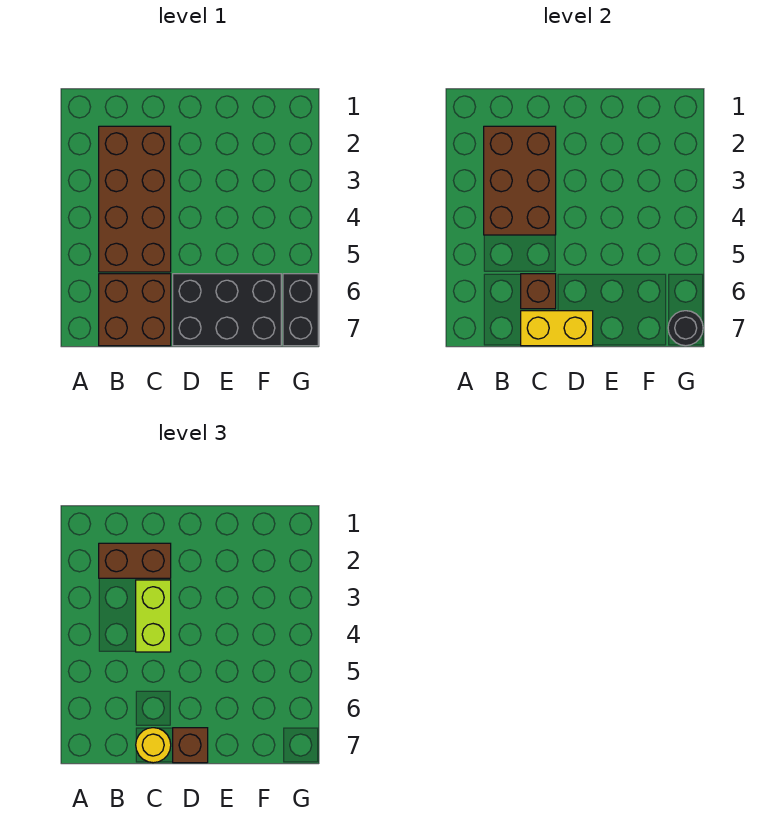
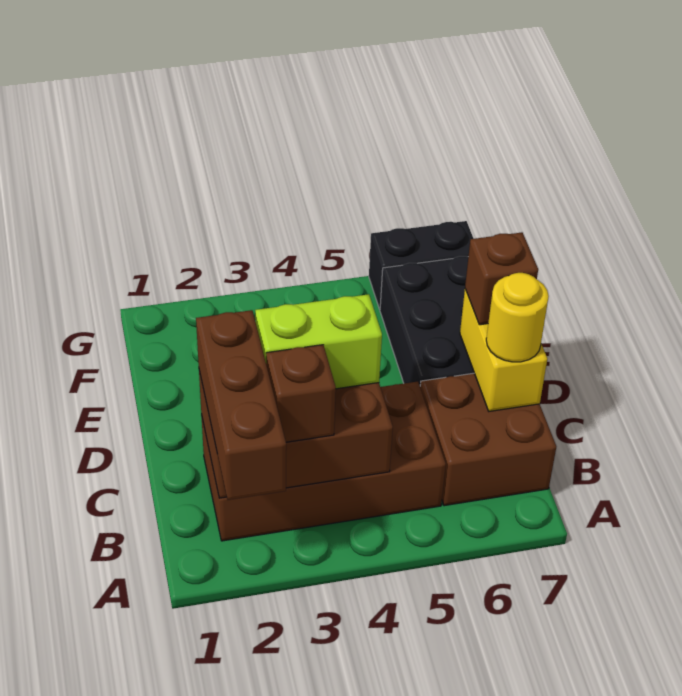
brown brick B2:C2 level 3 -> brown brick A2:C2 level 3
brown brick C6 level 2 -> brown brick B3 level 3
black round brick G7 level 2 -> none

